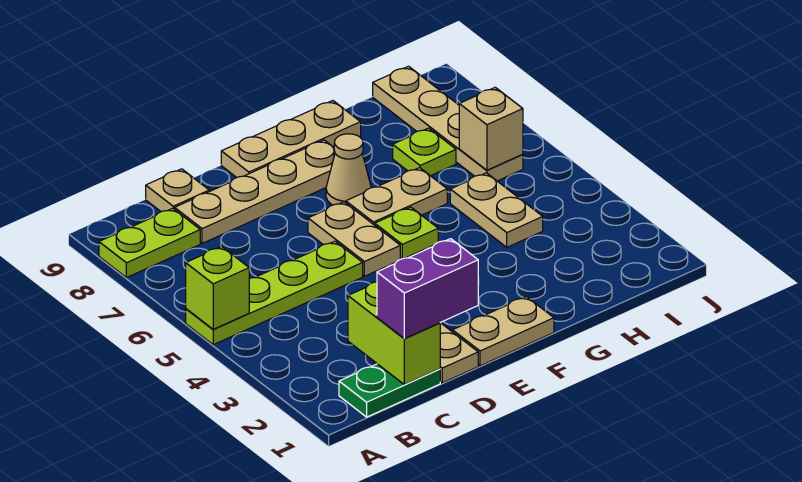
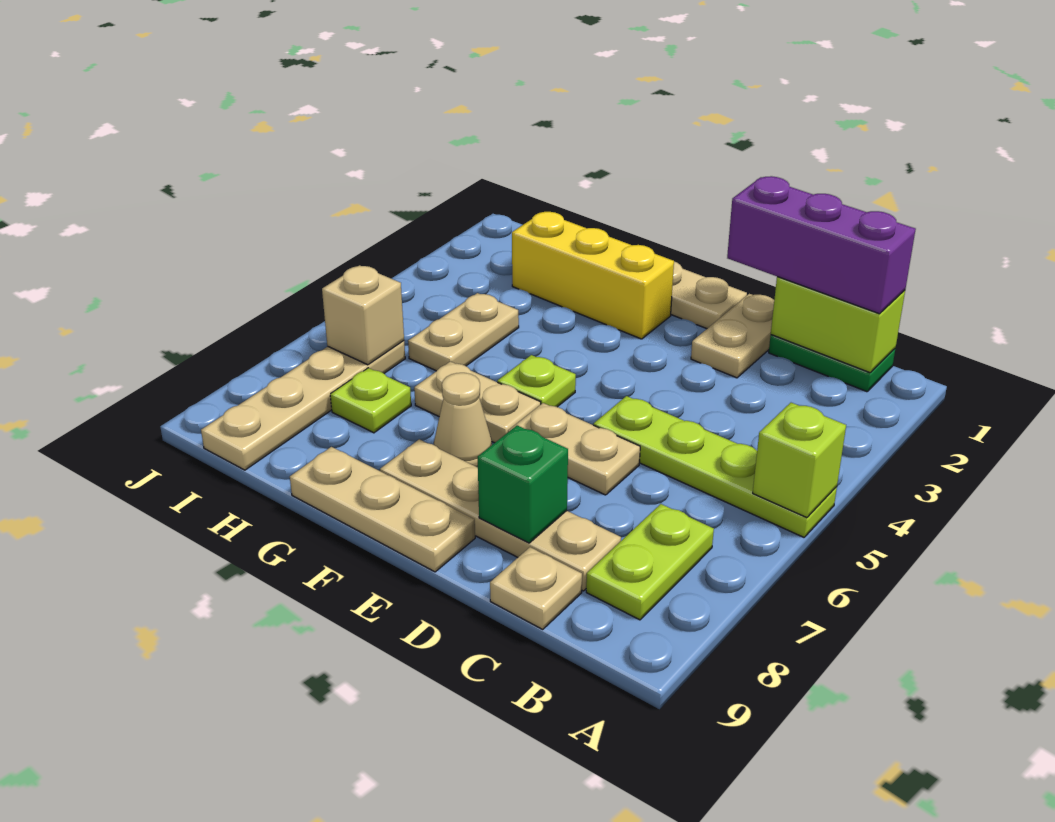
lime plate A8:B8 level 1 -> lime plate B7:B8 level 1
lime brick C1:C2 level 2 -> lime brick B1:C1 level 2
purple brick C1:D1 level 3 -> purple brick B1:D1 level 3
none -> green brick D8 level 2
tan plate E5:E6 level 1 -> tan plate D6:E6 level 1
none -> yellow brick F2:H2 level 1

